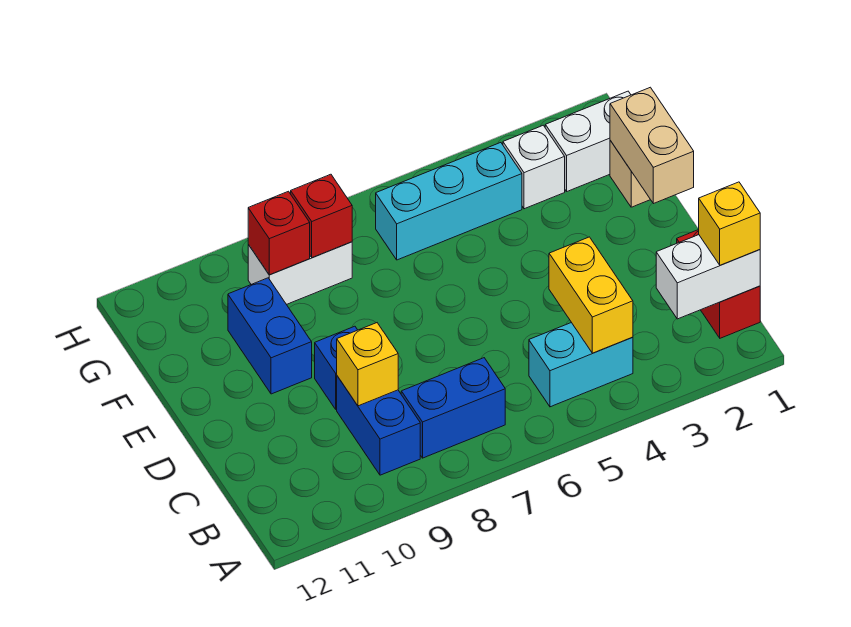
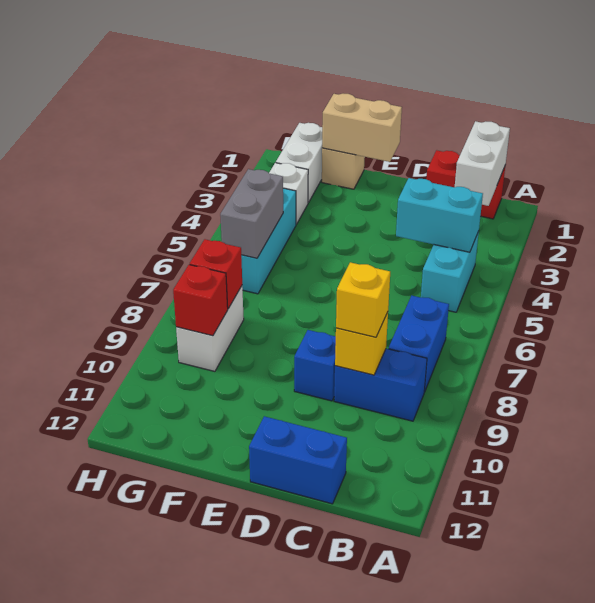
yellow brick B1 level 3 -> yellow brick C9 level 3
yellow brick B4:C4 level 2 -> cyan brick B4:C4 level 2
blue brick E10:F10 level 1 -> blue brick C12:D12 level 1
none -> grey brick G5:G6 level 2

